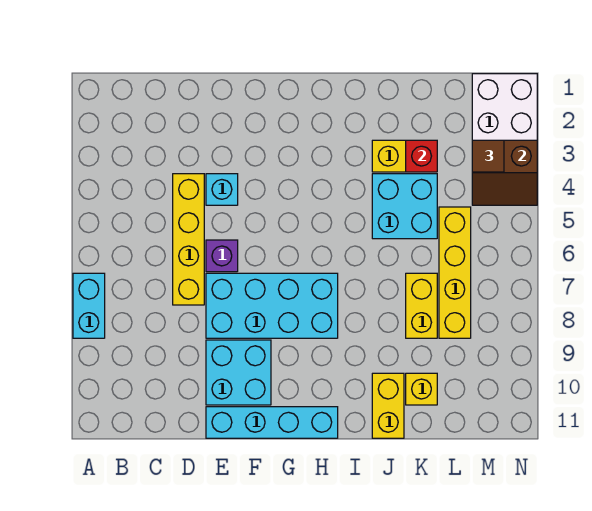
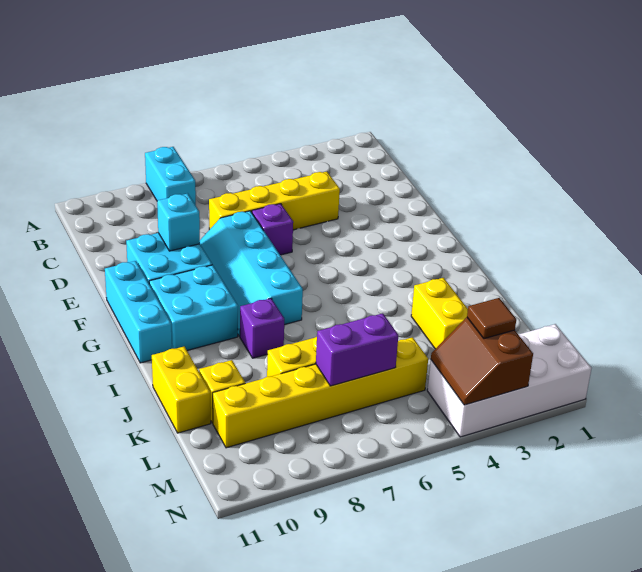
cyan brick A7:A8 level 1 -> cyan brick A8:B8 level 1
cyan brick E4 level 1 -> cyan brick E9 level 2
cyan brick E7:H8 level 1 -> cyan slope E7:H8 level 1 top 7
cyan brick E11:H11 level 1 -> cyan brick F11:H11 level 1
none -> purple brick I8 level 1
cyan brick J4:K5 level 1 -> cyan brick G9:H10 level 1
yellow brick J10:J11 level 1 -> yellow brick J11:K11 level 1
red brick K3 level 2 -> none
yellow brick L5:L8 level 1 -> yellow brick L5:L10 level 1
none -> purple brick L6:L7 level 2

